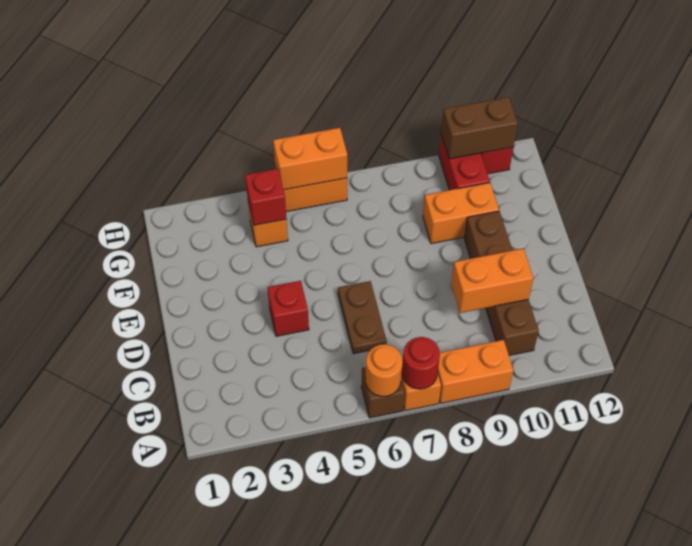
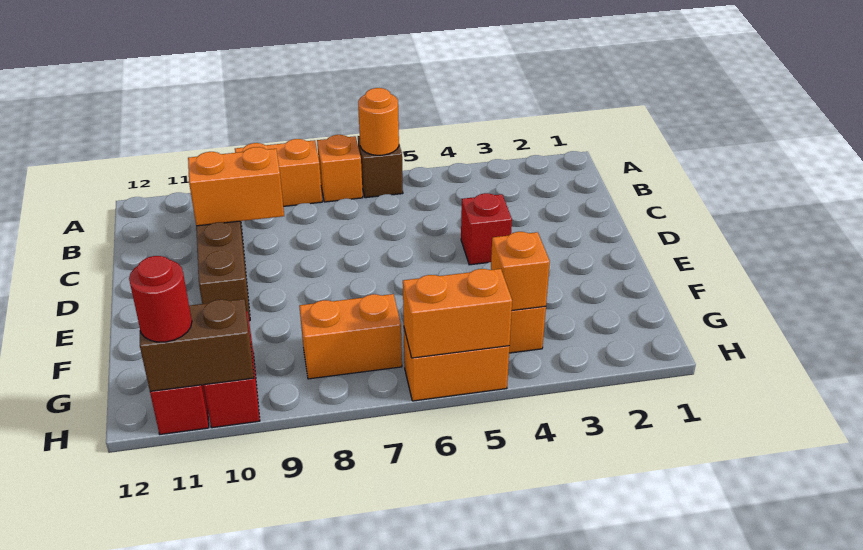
red round brick A7 level 2 -> red round brick H11 level 3
brown plate C6:D6 level 1 -> none
orange brick F9:F10 level 1 -> orange brick G7:G8 level 1
red brick G4 level 2 -> orange brick G4 level 2

